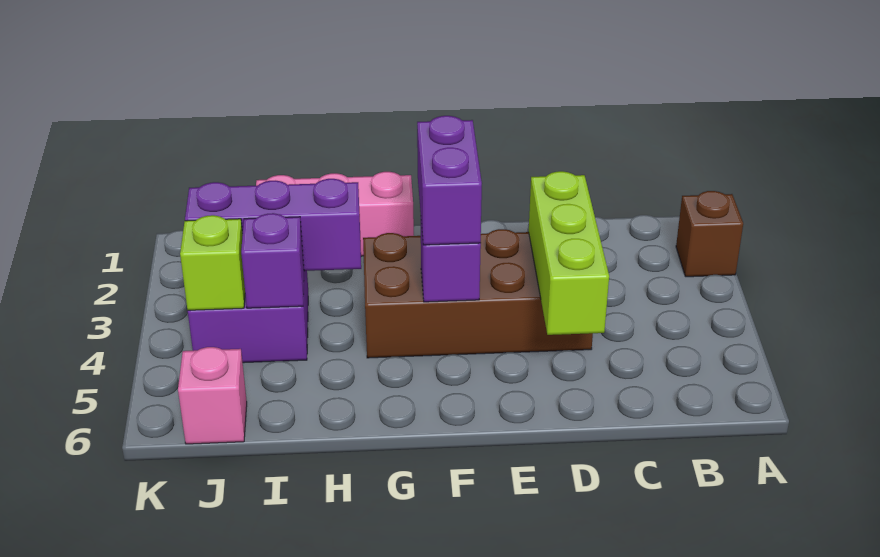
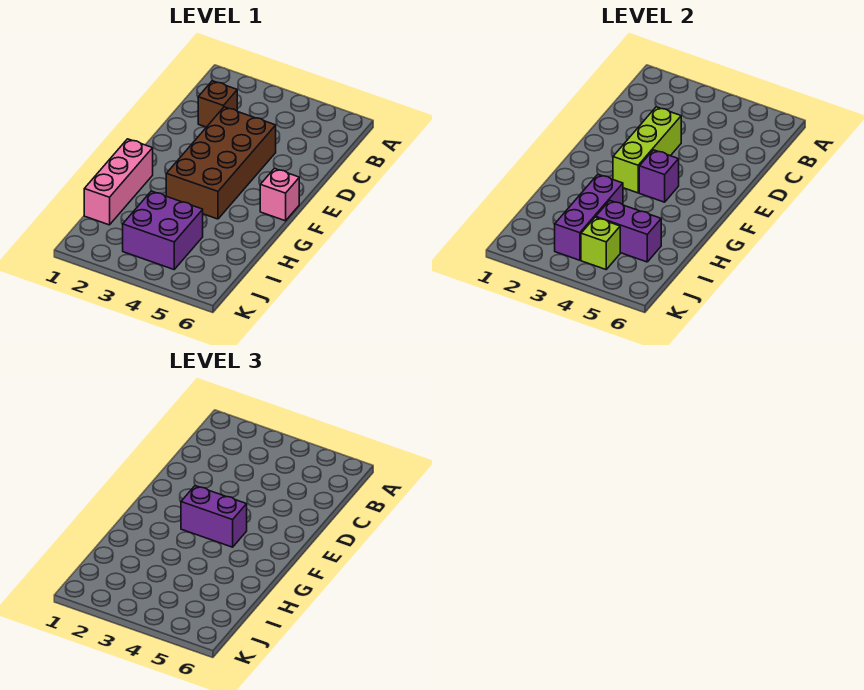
brown brick A2 level 1 -> brown brick C2 level 1
lime brick D3:D5 level 2 -> lime brick D3:F3 level 2
purple brick I4 level 2 -> purple brick I4:I5 level 2
pink brick J6 level 1 -> pink brick F6 level 1

